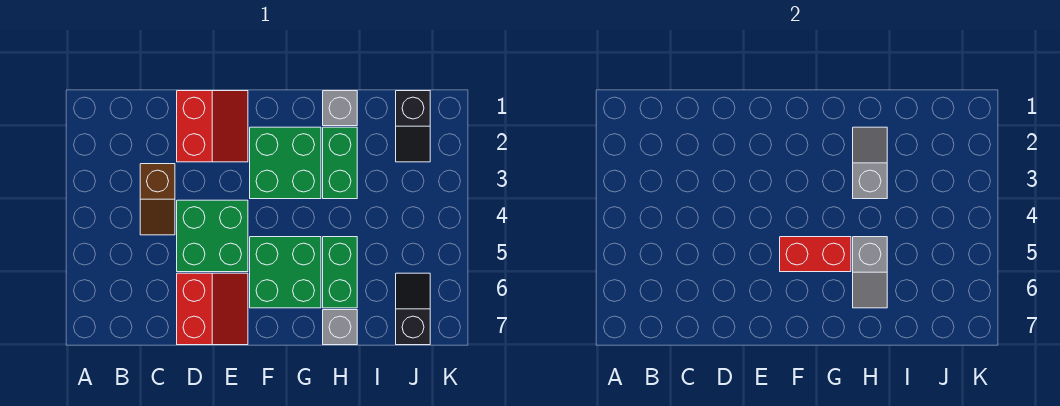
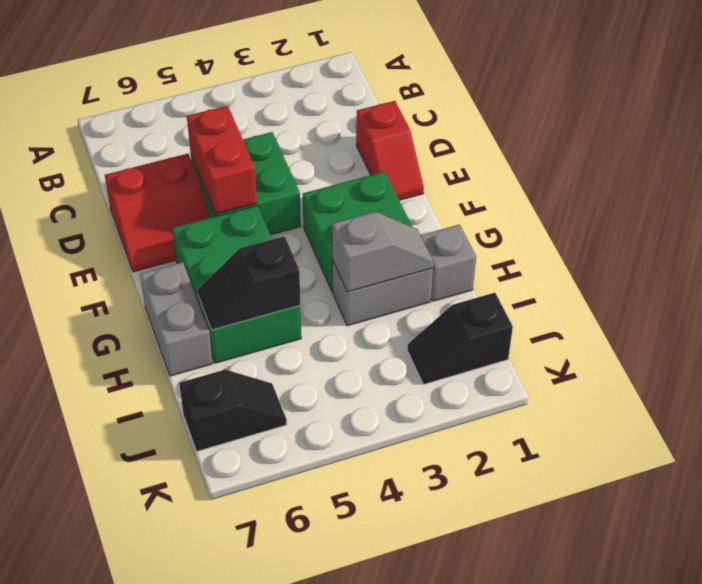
brown slope C3:C4 level 1 top 3 -> none
red slope D1:E2 level 1 top D -> red slope D1:E1 level 1 top D
red brick F5:G5 level 2 -> red brick D5:E5 level 2
green brick H2:H3 level 1 -> grey brick H2:H3 level 1
grey slope H5:H6 level 2 top 5 -> black slope H5:H6 level 2 top 5
grey brick H7 level 1 -> grey brick G7:H7 level 1

